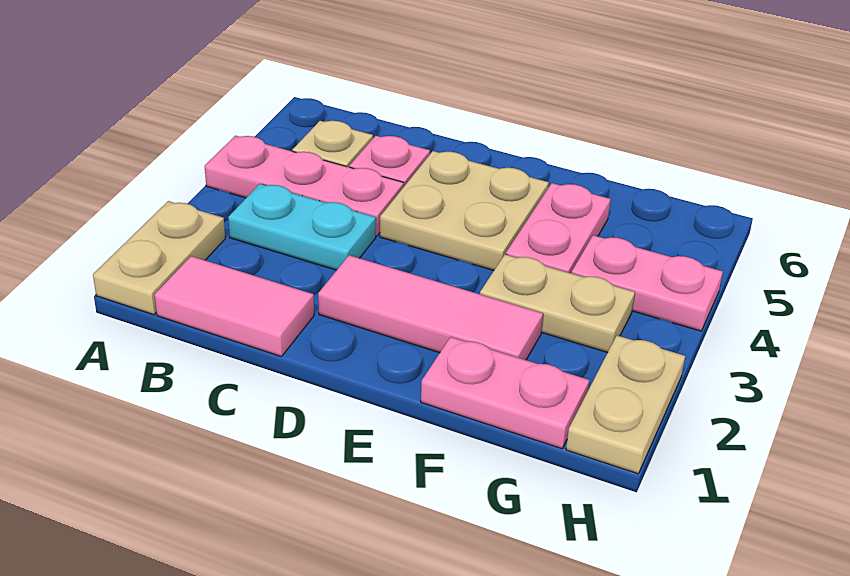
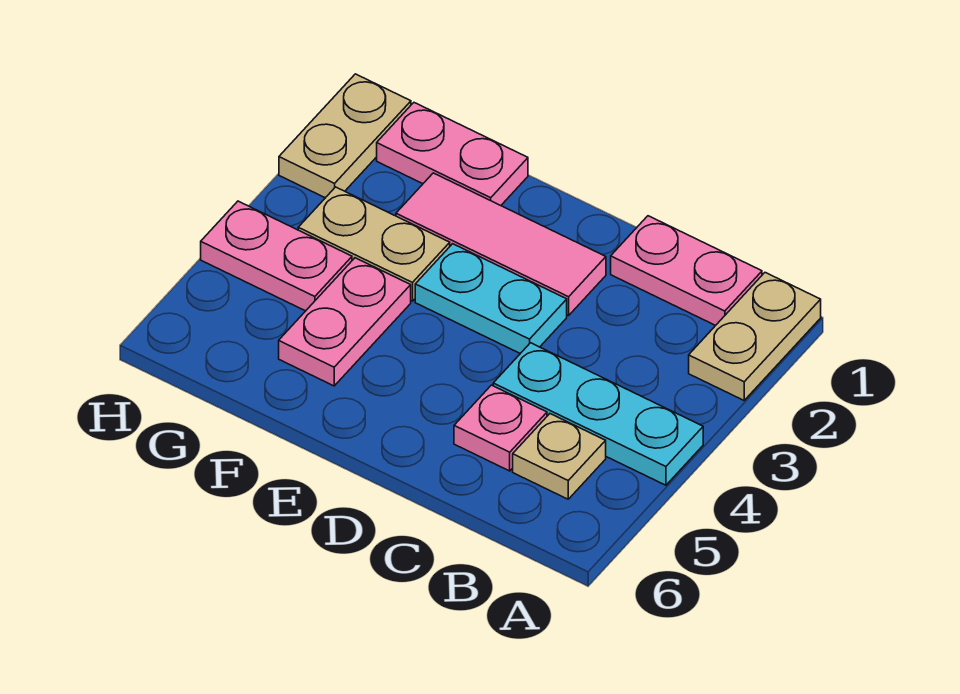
pink plate A4:C4 level 1 -> cyan plate A4:C4 level 1
pink tile B1:C1 level 1 -> pink plate B1:C1 level 1
cyan plate B3:C3 level 1 -> cyan plate D3:E3 level 1
tan plate D4:E5 level 1 -> none

